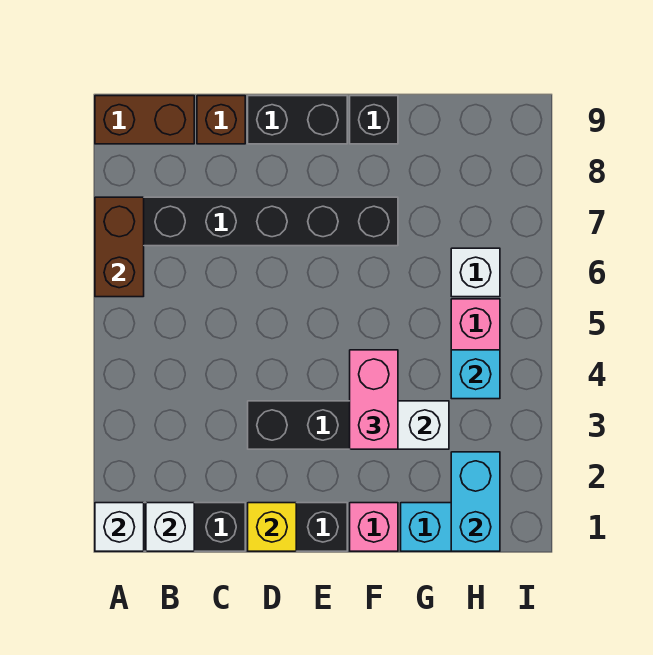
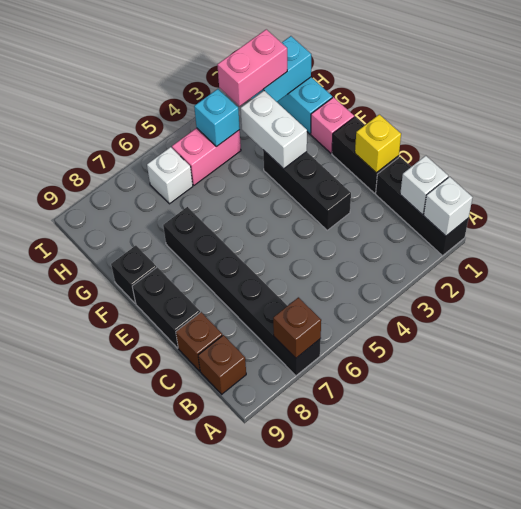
brown brick A6:A7 level 2 -> brown brick A7 level 2
brown brick A9:B9 level 1 -> brown brick B9 level 1
pink brick F3:F4 level 3 -> pink brick H2:H3 level 3

